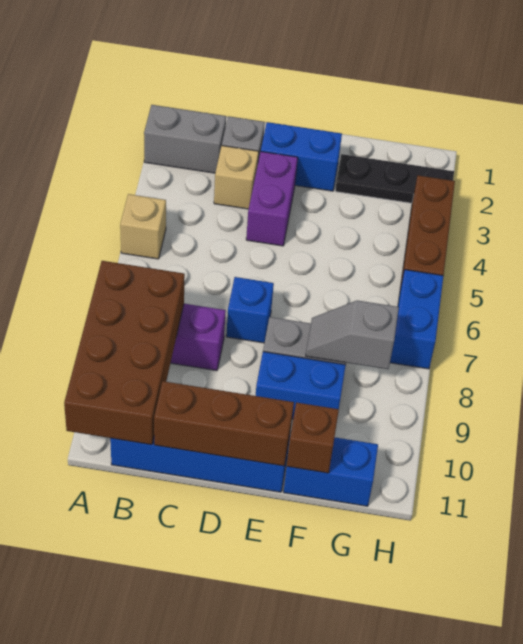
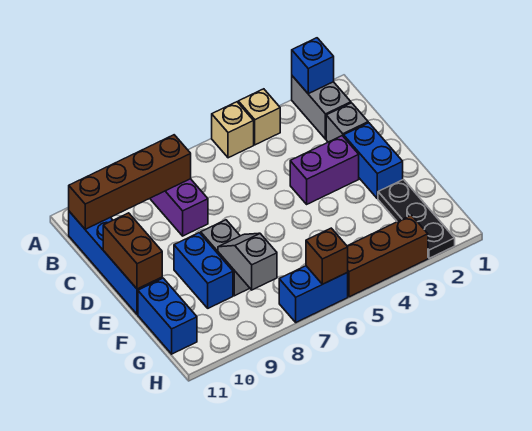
brown brick A8:B11 level 2 -> brown brick B8:B11 level 2
tan brick C3 level 1 -> tan brick A4 level 1
brown brick C11:E11 level 2 -> brown brick D11:E11 level 2
blue brick D7 level 1 -> blue brick A2 level 2
brown brick F11 level 2 -> brown brick H6 level 2

